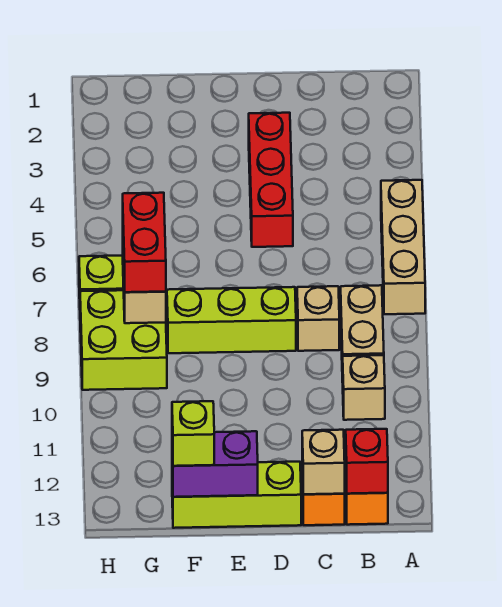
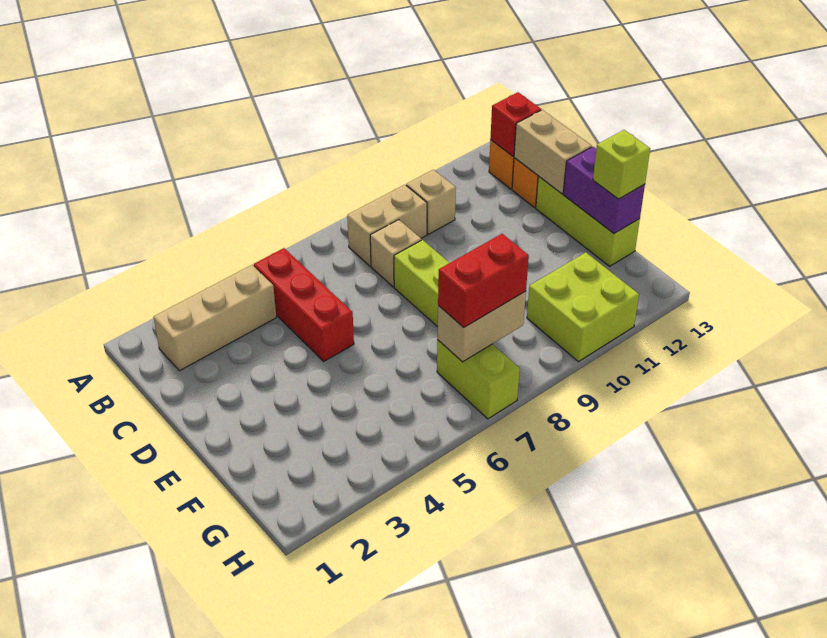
tan brick A5:A7 level 1 -> tan brick B2:B4 level 1
tan brick C13 level 2 -> tan brick C13:D13 level 2
red brick D3:D5 level 1 -> red brick B5:D5 level 1
lime brick G8:H9 level 1 -> lime brick G10:H11 level 1

